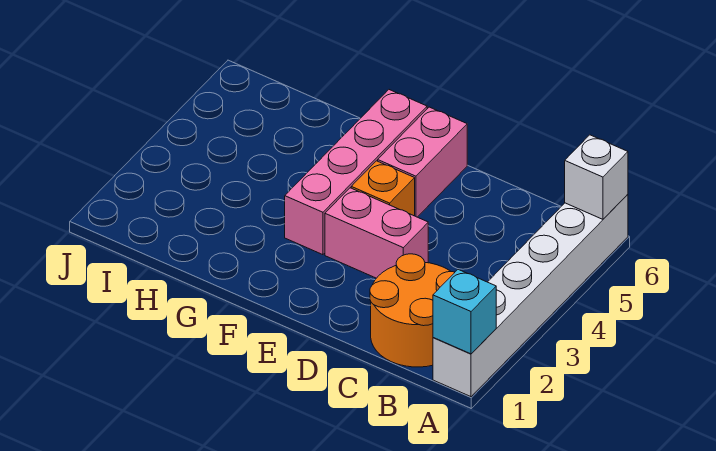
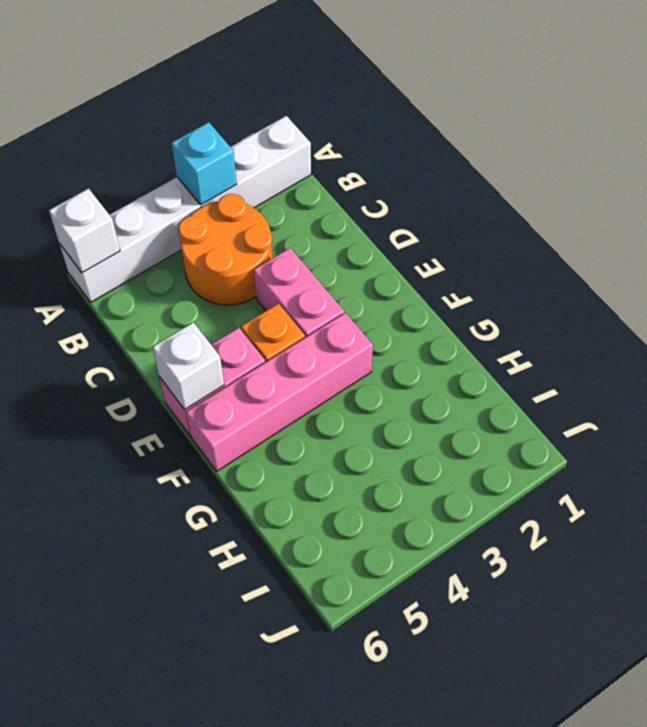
cyan brick A1 level 2 -> cyan brick A3 level 2
orange round brick B1:C2 level 1 -> orange round brick B3:C4 level 1
none -> white brick E6 level 2

